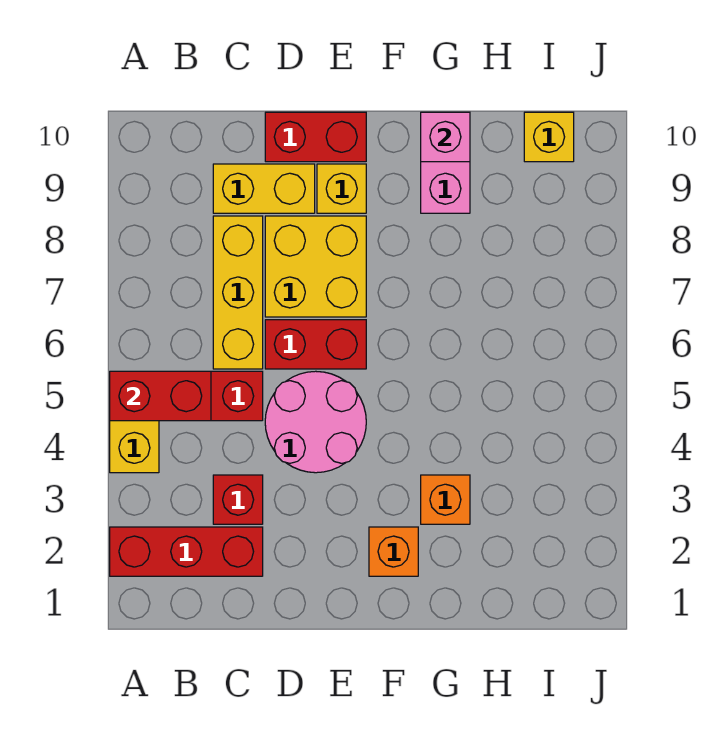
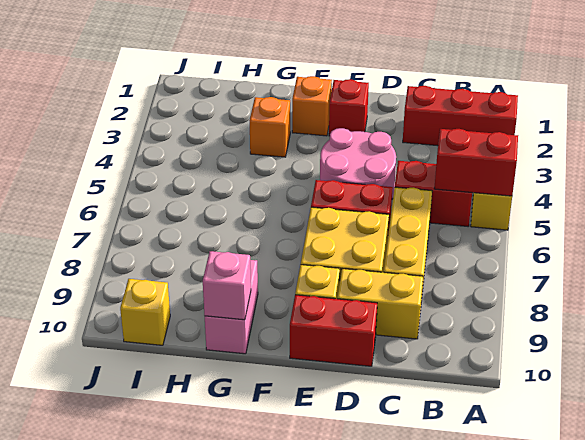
red brick C3 level 1 -> red brick E2 level 1

